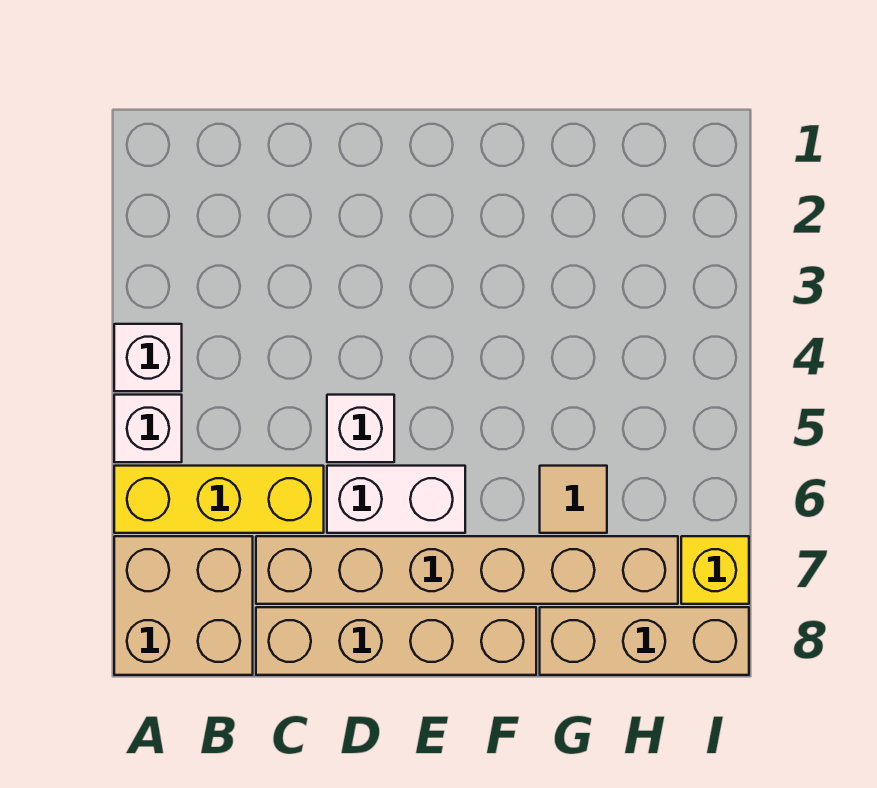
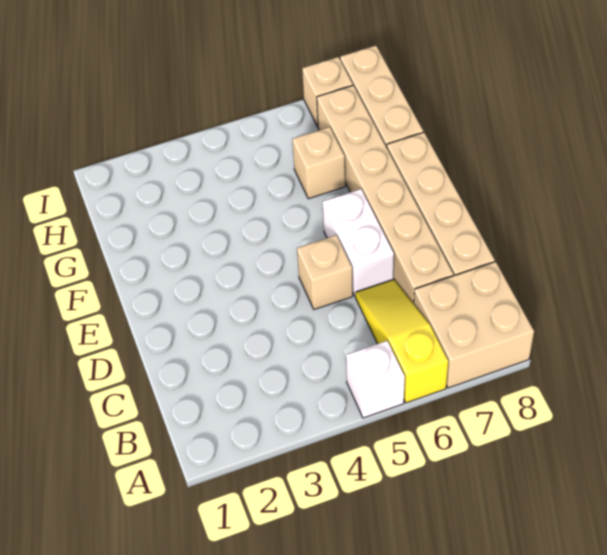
white brick A4 level 1 -> none
yellow brick A6:C6 level 1 -> yellow slope A6:C6 level 1 top A
white brick D5 level 1 -> tan brick D5 level 1
tan tile G6 level 1 -> tan brick G6 level 1
yellow brick I7 level 1 -> tan brick I7 level 1

